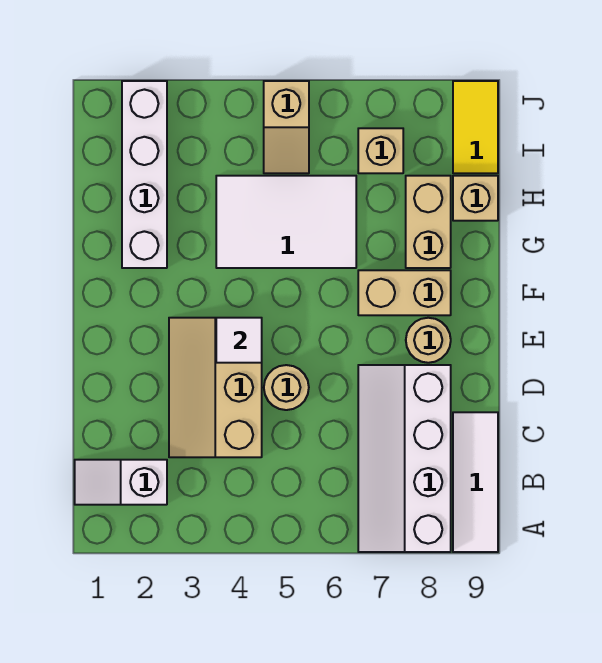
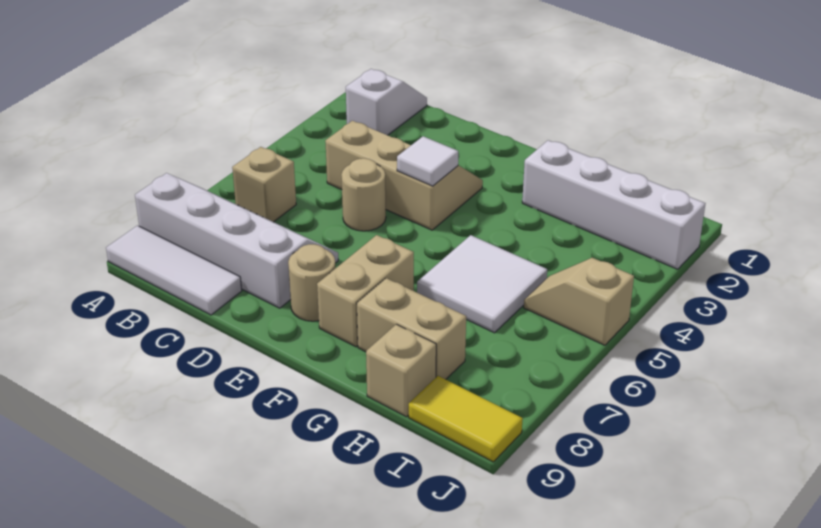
white tile G4:H6 level 1 -> white tile G5:H6 level 1
tan brick I7 level 1 -> tan brick B6 level 1

